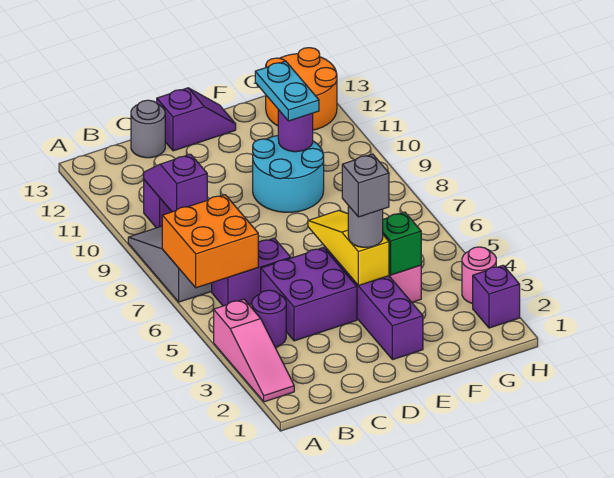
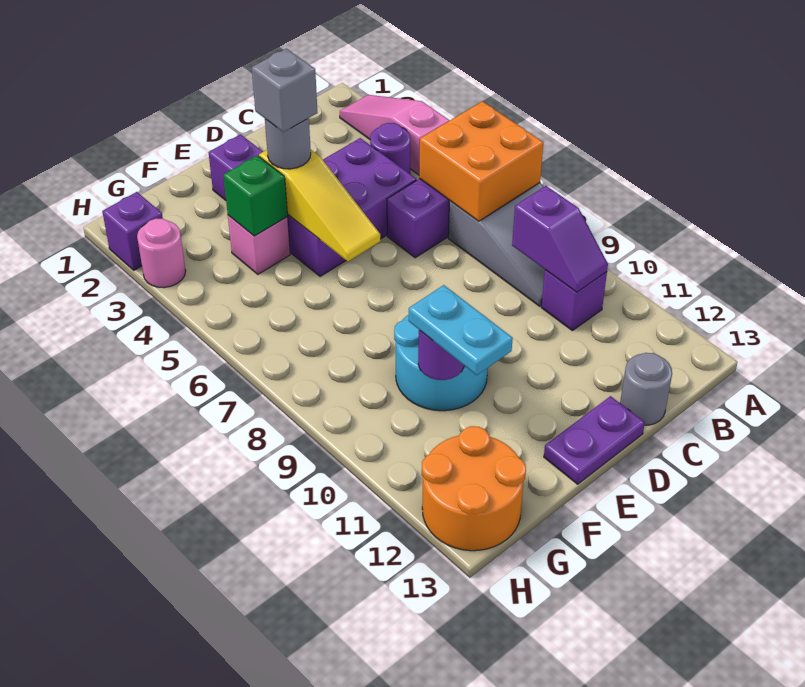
purple slope D13:E13 level 1 top D -> purple plate D13:E13 level 1

